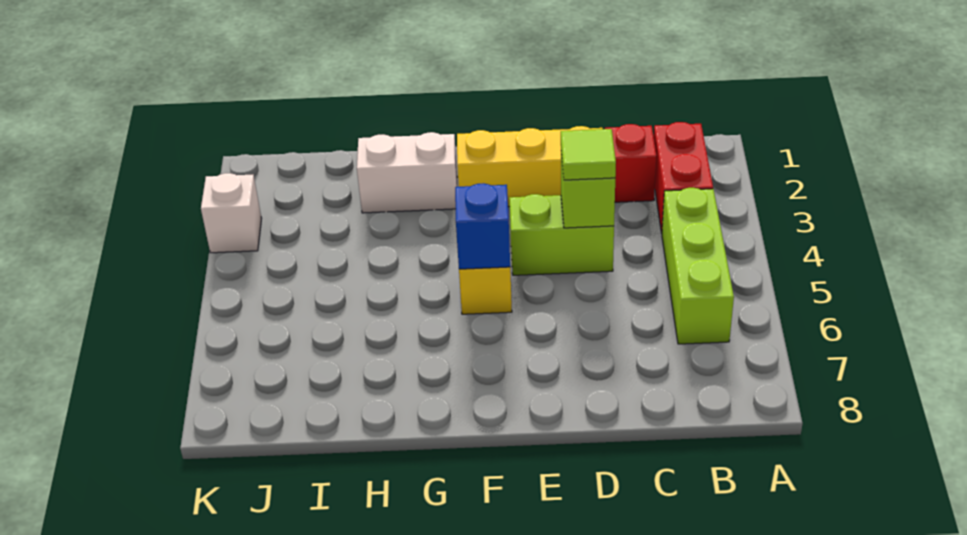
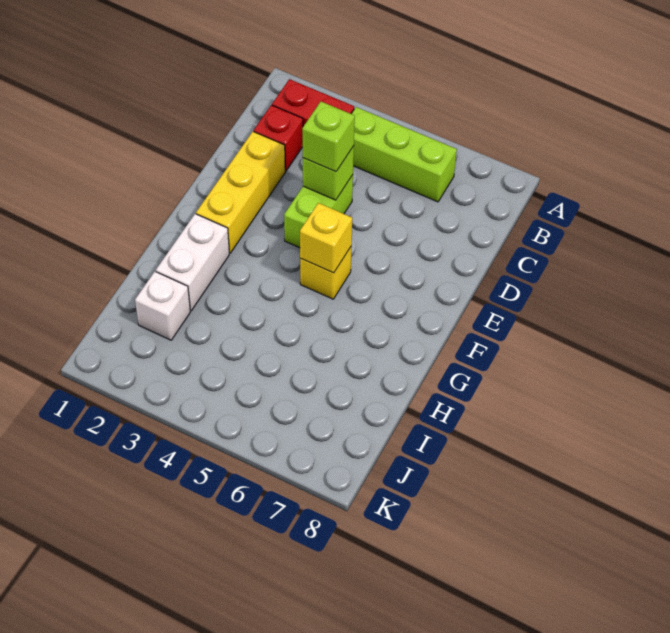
lime tile D4 level 3 -> lime brick D4 level 3
blue brick F5 level 2 -> yellow brick F5 level 2
white brick K3 level 1 -> white brick I2 level 1

